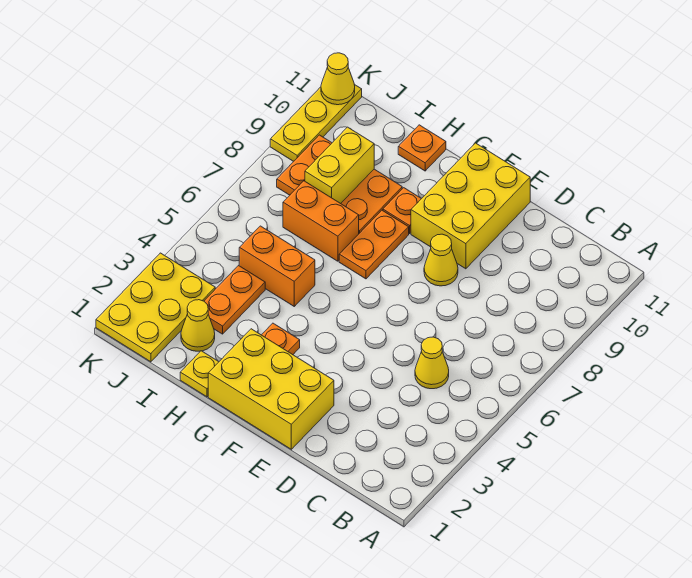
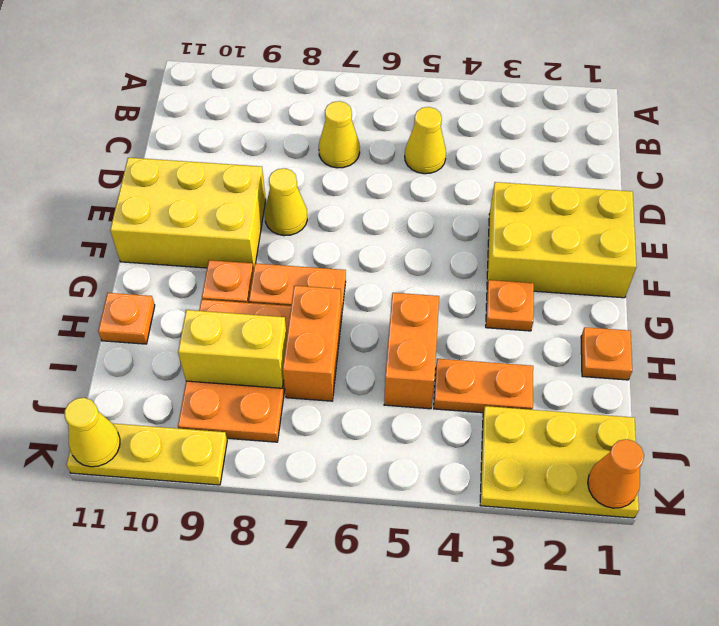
yellow brick E1:G2 level 1 -> yellow brick E1:F3 level 1
yellow plate H1 level 1 -> orange plate H1 level 1
yellow cone I2 level 1 -> yellow cone C7 level 1
none -> orange cone K1 level 2

